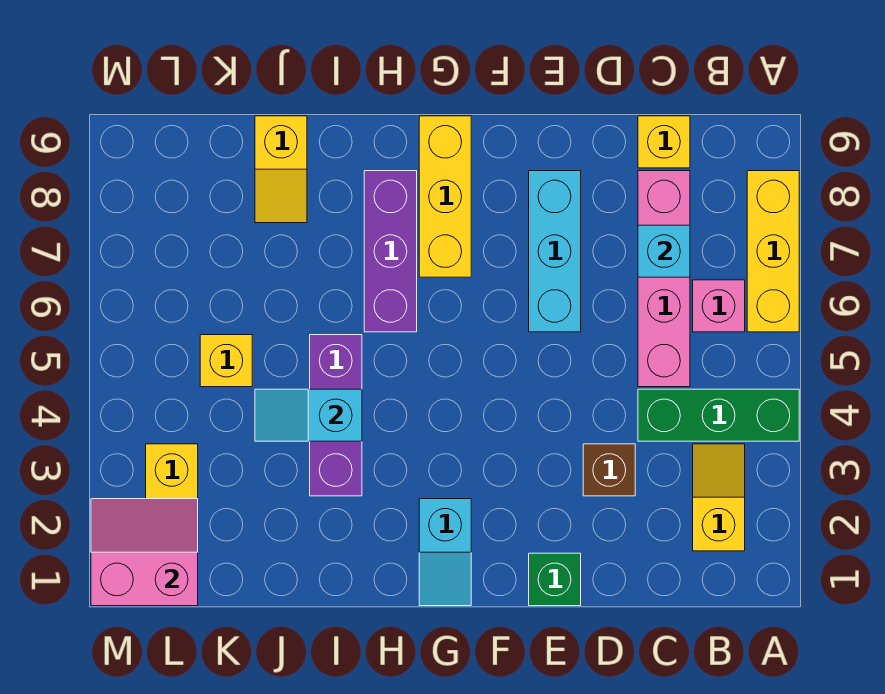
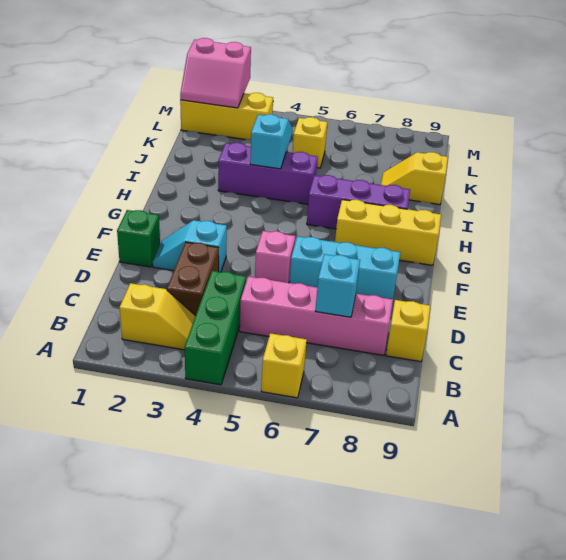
yellow brick A6:A8 level 1 -> yellow brick A6 level 1
pink brick B6 level 1 -> pink brick E5 level 1
brown brick D3 level 1 -> brown brick C3:D3 level 1
cyan slope G1:G2 level 1 top 2 -> cyan slope E2:E3 level 1 top 3
pink slope L1:M2 level 2 top 1 -> pink slope L1:M2 level 2 top M

